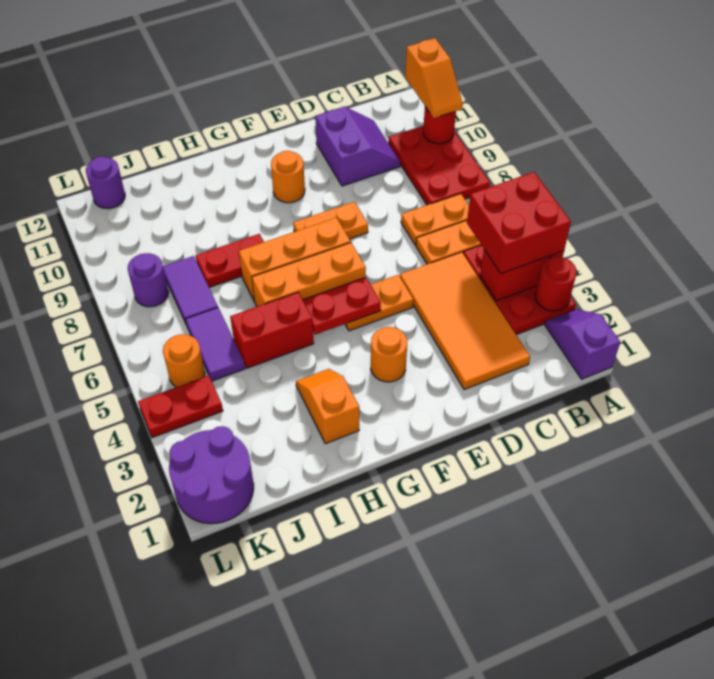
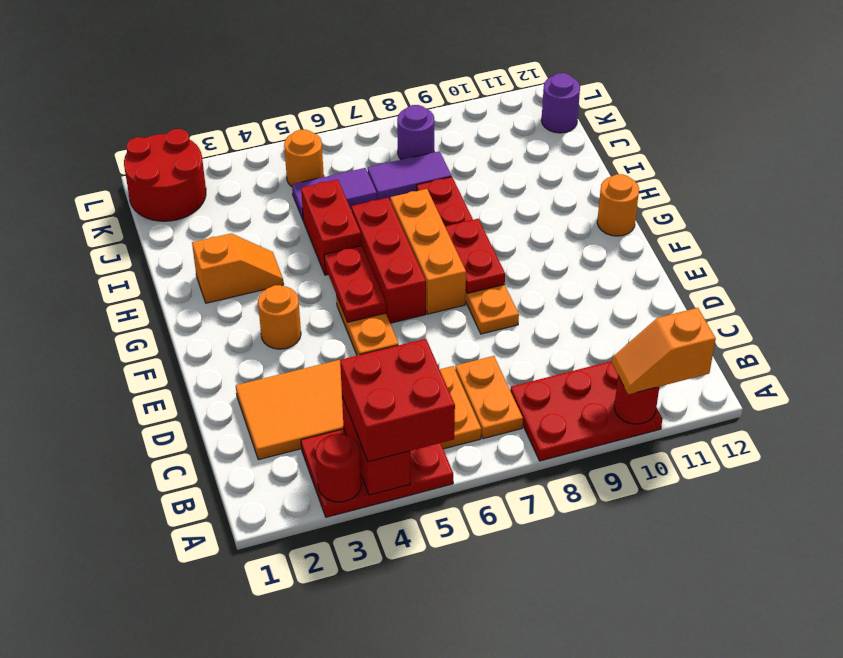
purple slope A1:A2 level 1 top 1 -> none
purple slope C10:D11 level 1 top D -> none
orange brick F6:H6 level 1 -> red brick F6:H6 level 1
orange round brick F10 level 1 -> orange round brick G12 level 1
purple round brick K1:L2 level 1 -> red round brick K1:L2 level 1
red plate K4:L4 level 1 -> red plate F8:G8 level 2

